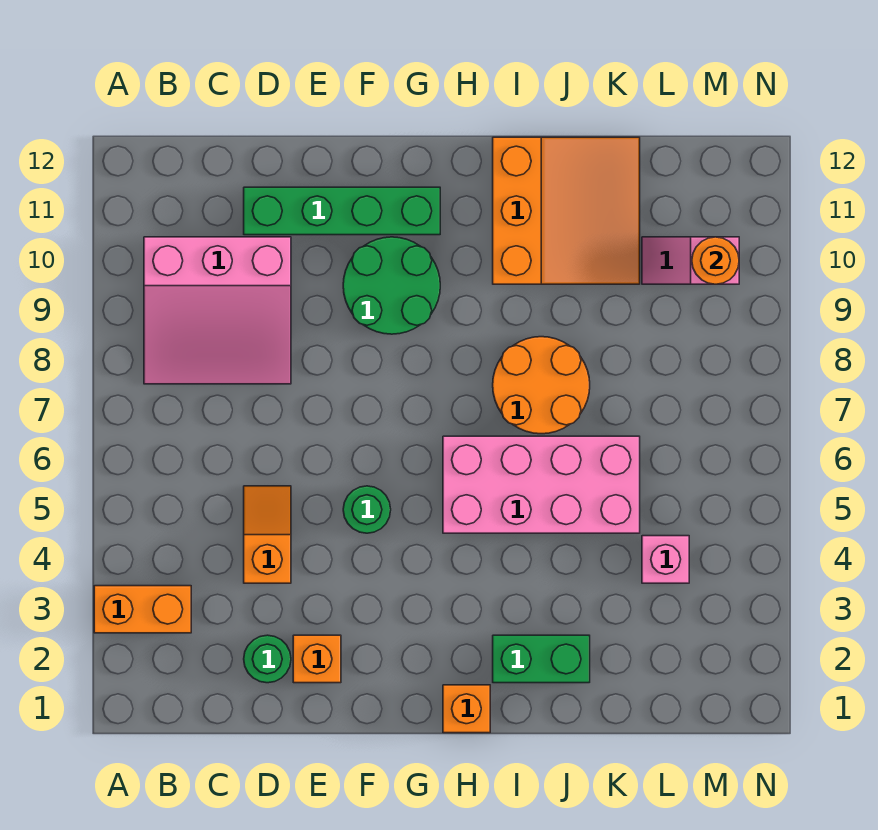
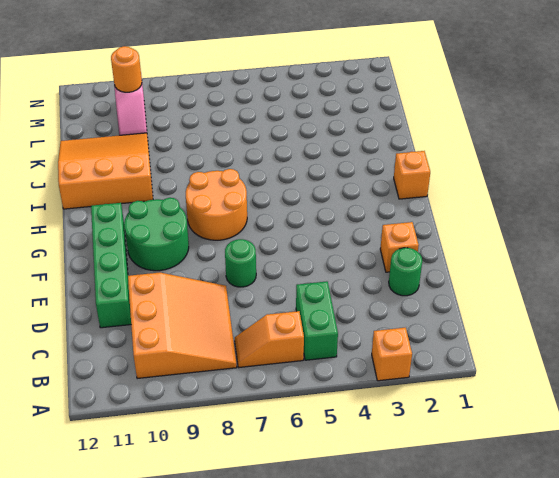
orange brick A3:B3 level 1 -> orange brick A3 level 1
pink slope B8:D10 level 1 top 10 -> orange slope B8:D10 level 1 top 10
orange slope D4:D5 level 1 top 4 -> orange slope B6:B7 level 1 top 6
green round brick F5 level 1 -> green round brick E7 level 1
pink brick H5:K6 level 1 -> none
green brick I2:J2 level 1 -> green brick B5:C5 level 1
orange round brick I7:J8 level 1 -> orange round brick G7:H8 level 1
pink brick L4 level 1 -> none

